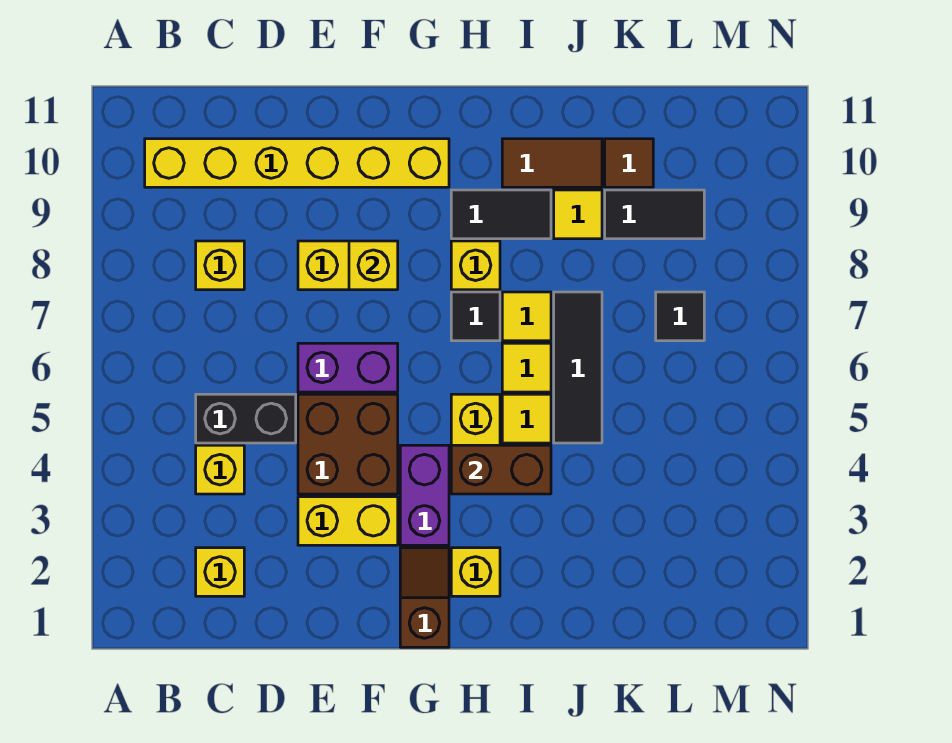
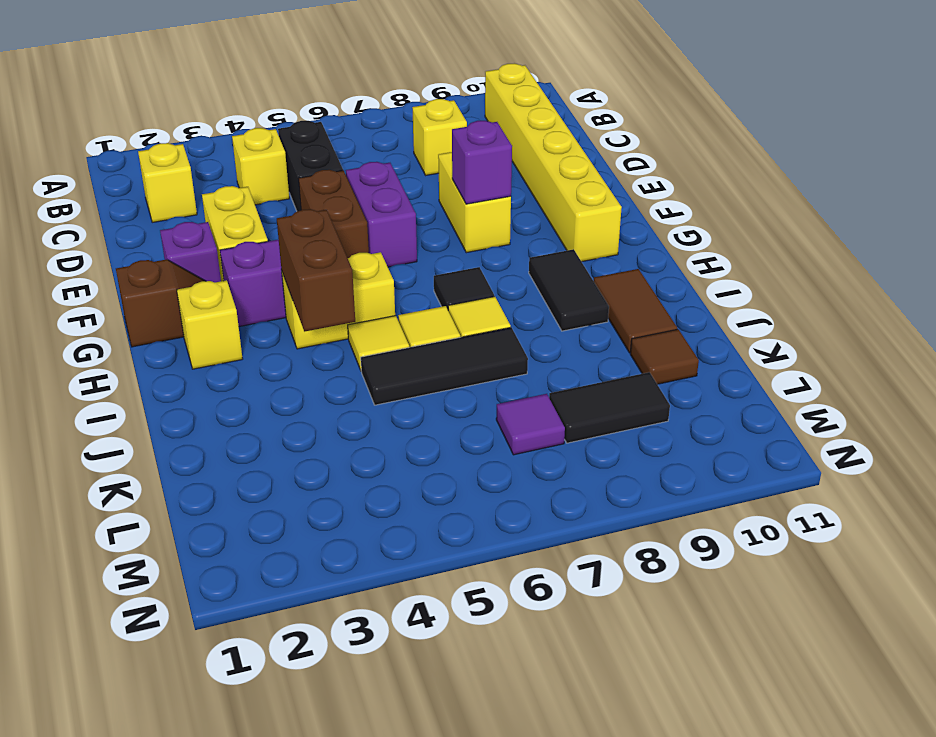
brown brick E4:F5 level 1 -> brown brick E5:F5 level 1
none -> purple brick F2 level 1
yellow brick F8 level 2 -> purple brick F8 level 2
yellow brick H8 level 1 -> none
yellow tile J9 level 1 -> none
black tile K9:L9 level 1 -> black tile L8:L9 level 1
black tile L7 level 1 -> purple tile L7 level 1

